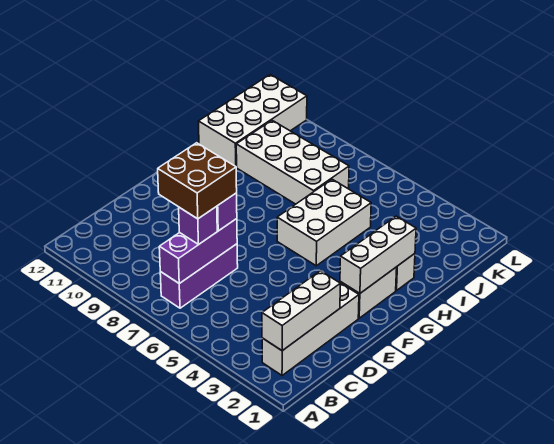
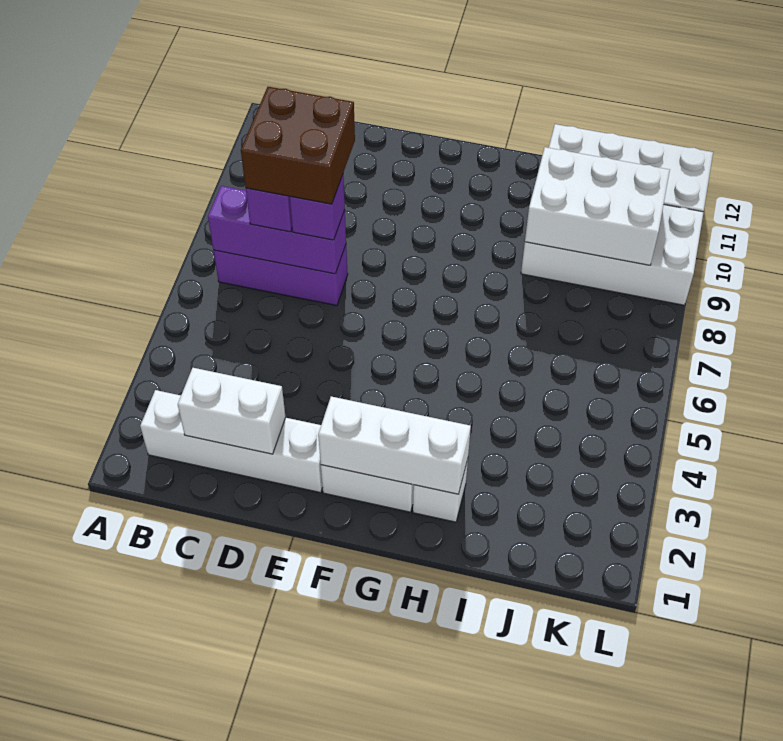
white brick B2:D2 level 2 -> white brick C2:D2 level 2
white brick G5:I6 level 1 -> white brick I9:K10 level 2
white brick I7:J10 level 1 -> white brick I9:L10 level 1

